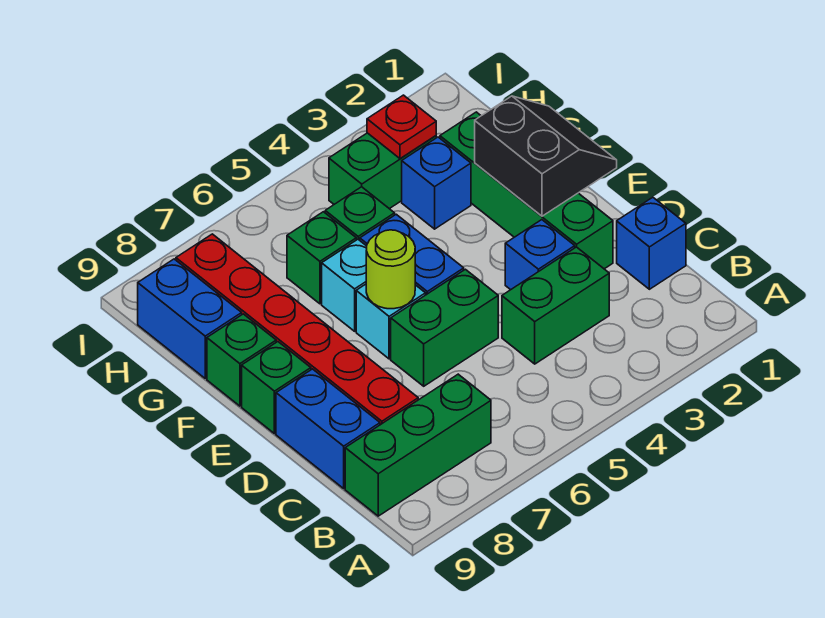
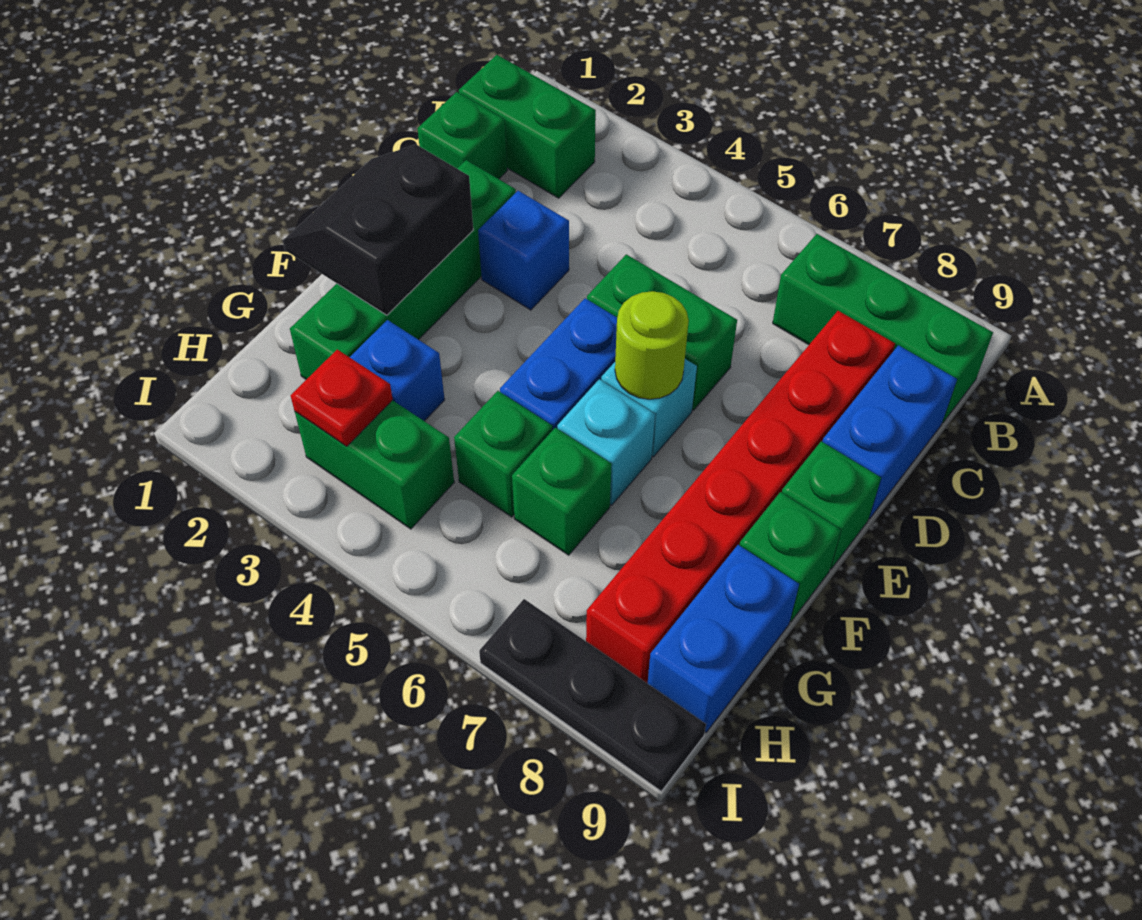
blue brick C1 level 1 -> green brick C1 level 1
green brick C3:C4 level 1 -> green brick B1:B2 level 1
none -> black plate I7:I9 level 1

